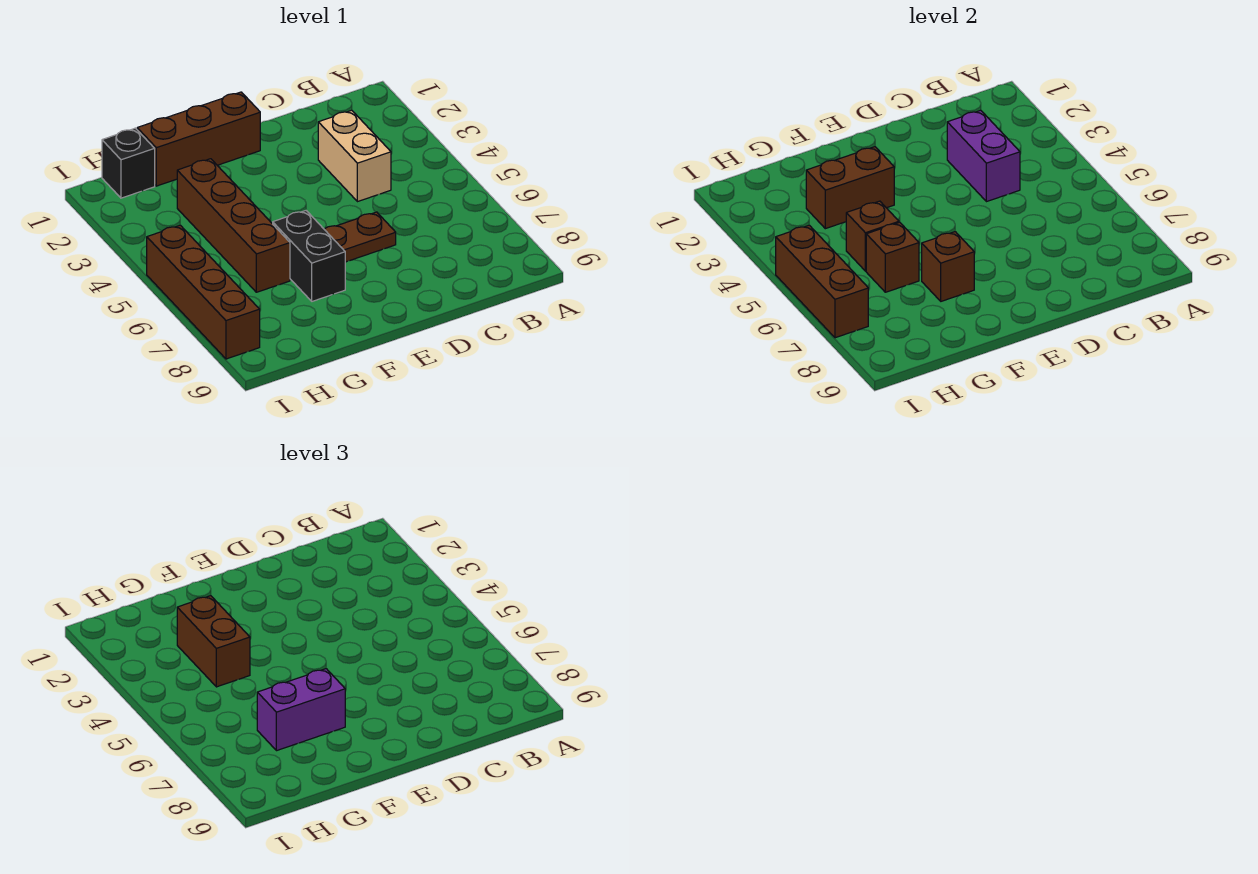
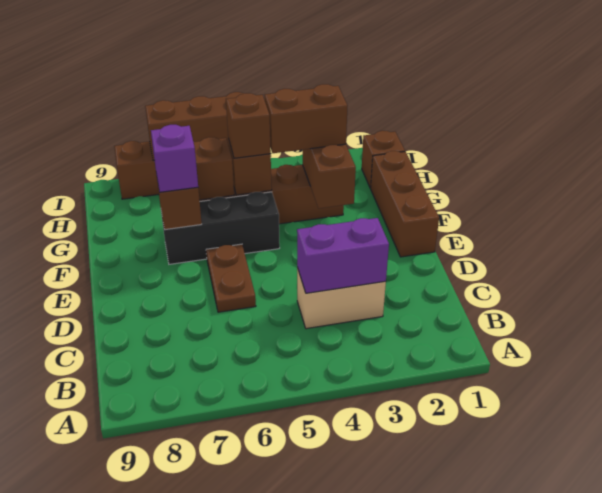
black brick F6:F7 level 1 -> black brick F5:F7 level 1
purple brick F7:G7 level 3 -> purple brick F7 level 3
none -> brown brick G5 level 3
black brick H1 level 1 -> brown brick H1 level 1

